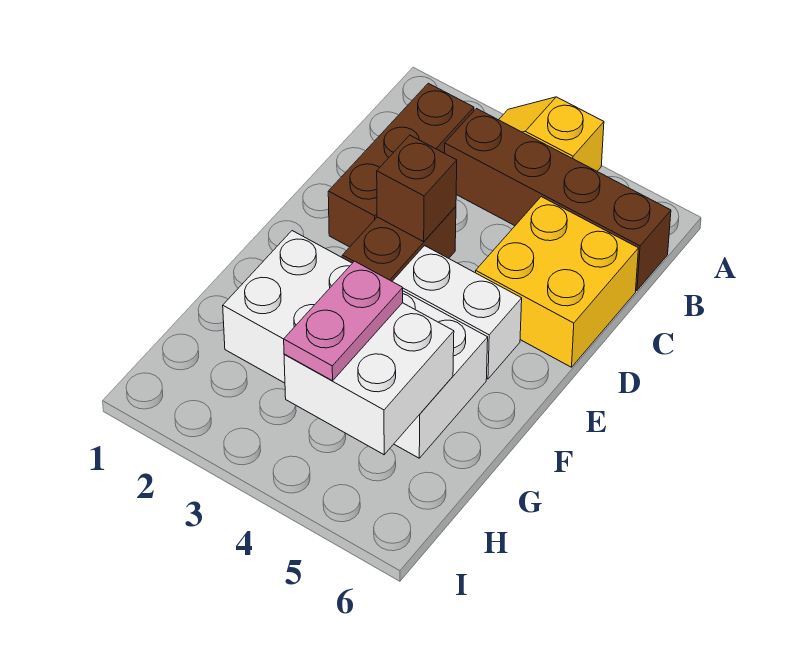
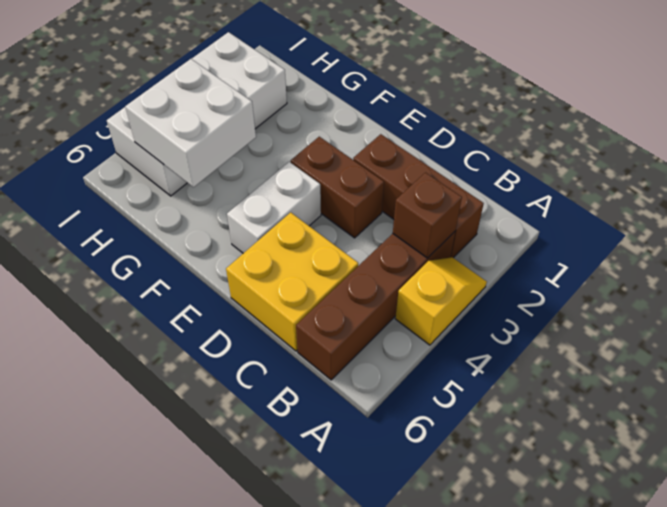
brown brick D3 level 2 -> brown brick B3 level 2
white brick F2:G5 level 1 -> white brick H2:I5 level 1
pink plate G4:H4 level 3 -> none

